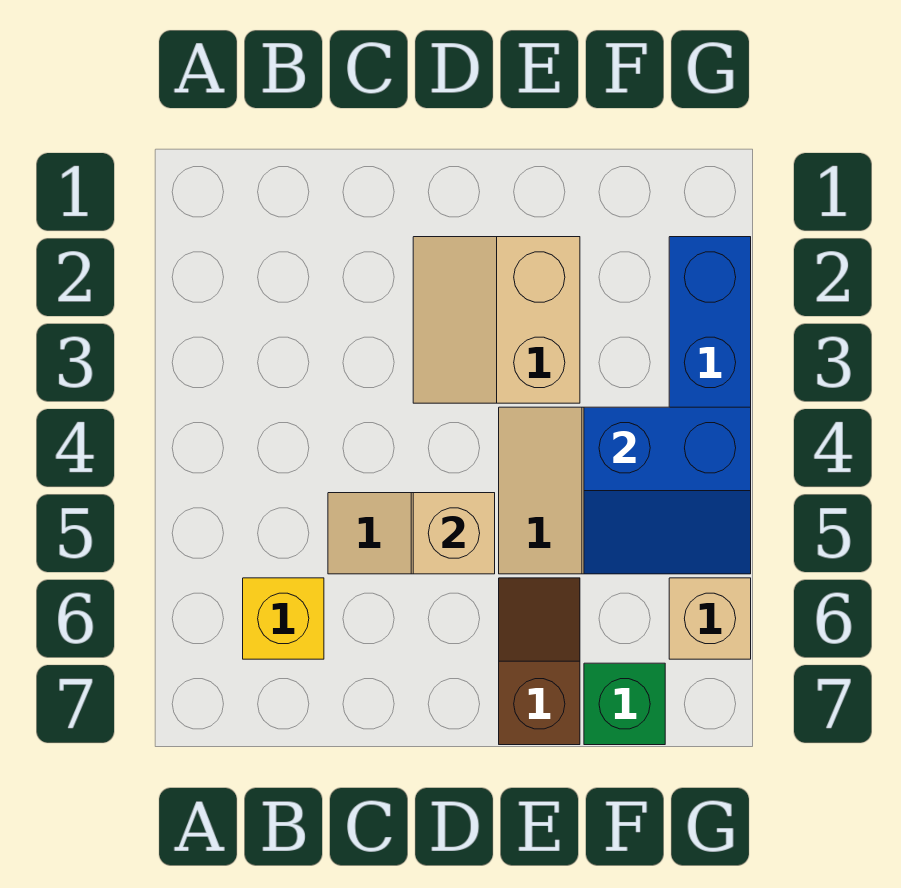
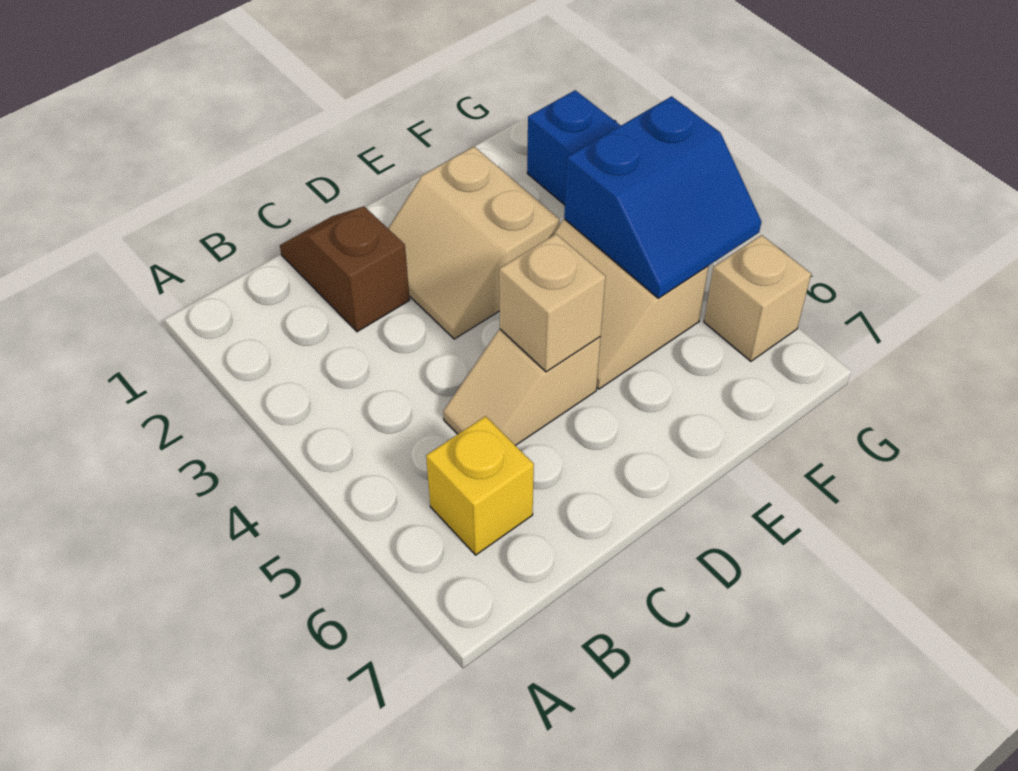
brown slope E6:E7 level 1 top 7 -> brown slope C1:C2 level 1 top 2
green brick F7 level 1 -> none

